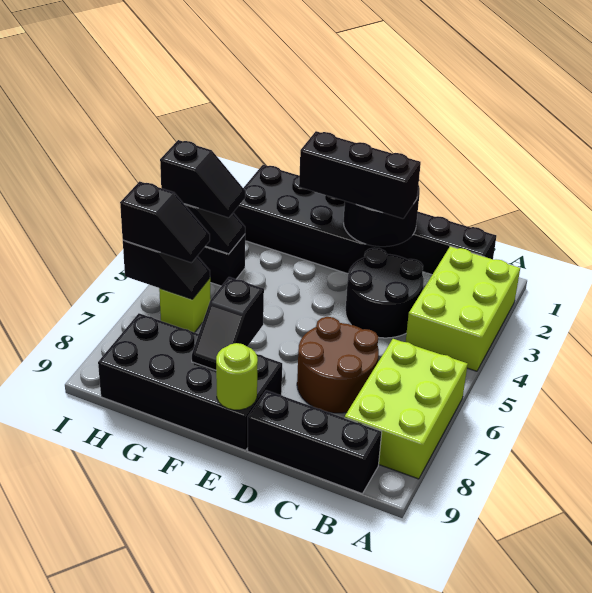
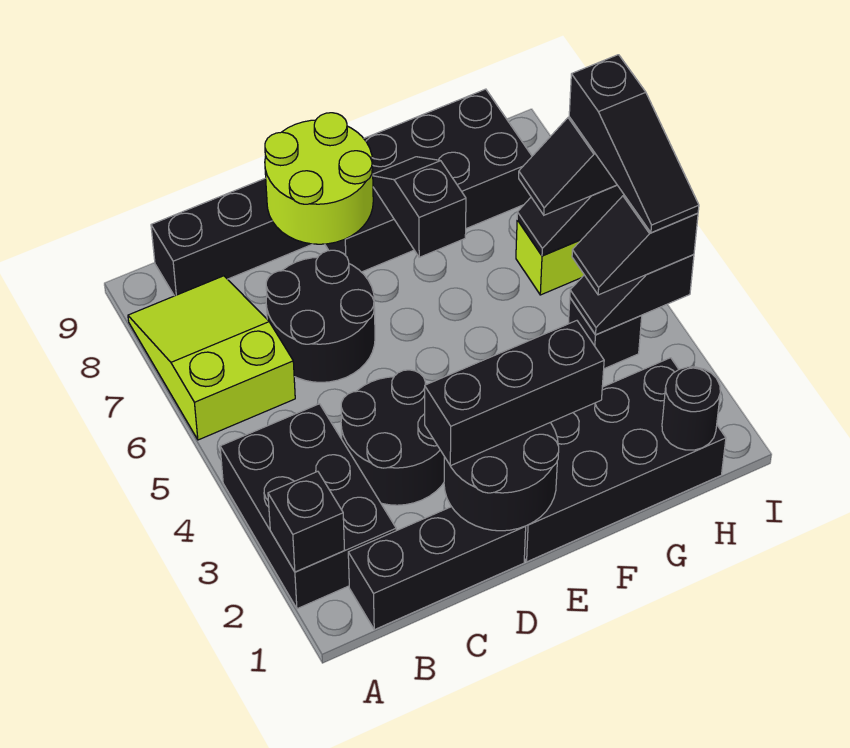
lime brick A2:B4 level 1 -> black brick A2:B4 level 1
none -> black brick A2 level 2
lime brick A6:B8 level 1 -> lime slope A6:B8 level 1 top 6
brown round brick C6:D7 level 1 -> black round brick C6:D7 level 1
lime round brick E9 level 2 -> lime round brick D8:E9 level 2
none -> black round brick H1 level 2
none -> black slope I4:I6 level 4 top 6

